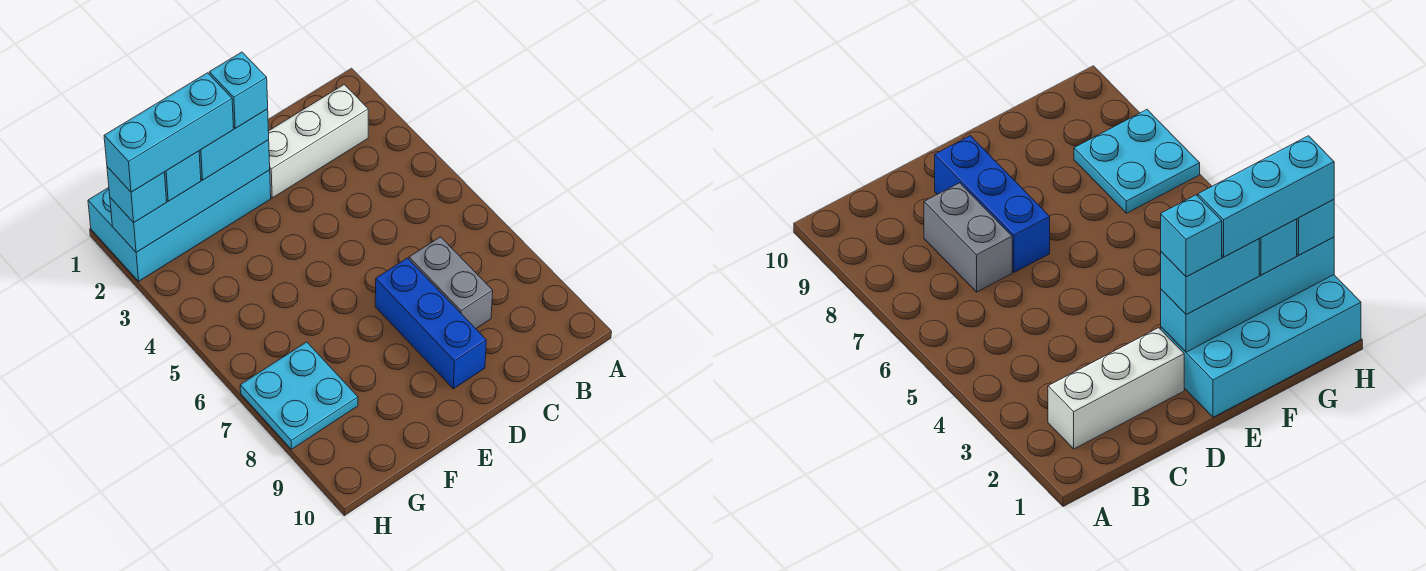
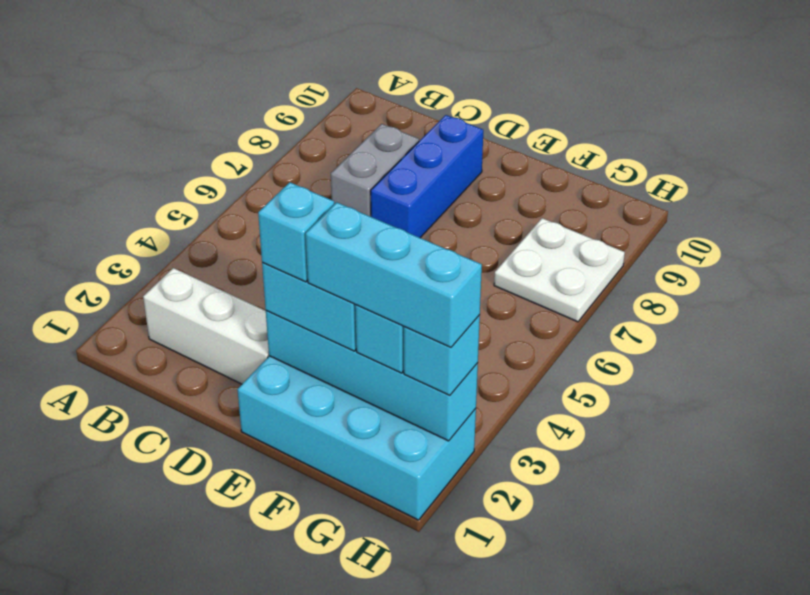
cyan plate G7:H8 level 1 -> white plate G7:H8 level 1

